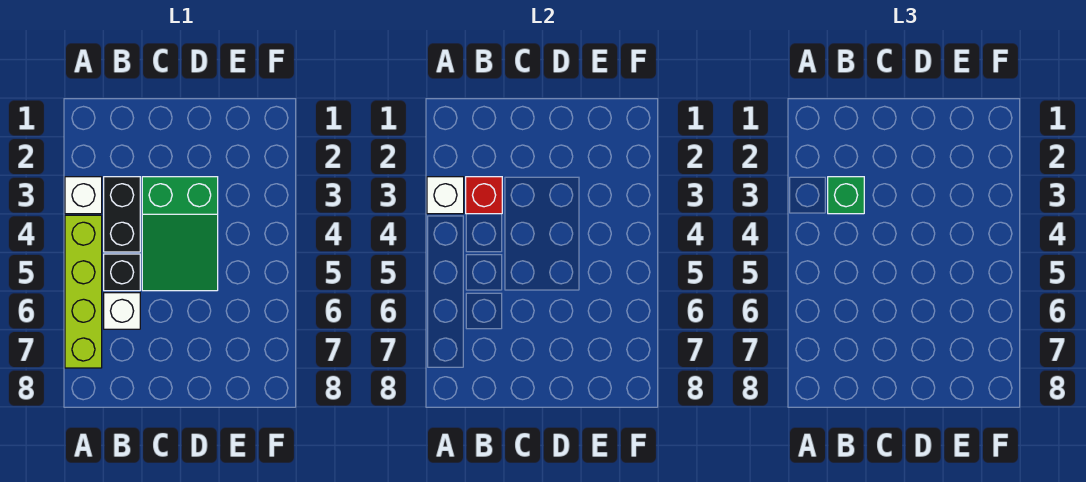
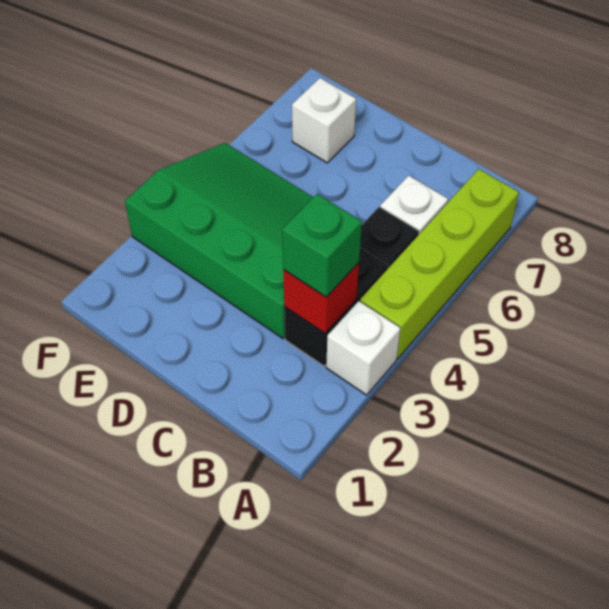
white brick A3 level 2 -> white brick E7 level 1
green slope C3:D5 level 1 top 3 -> green slope C3:F5 level 1 top 3

